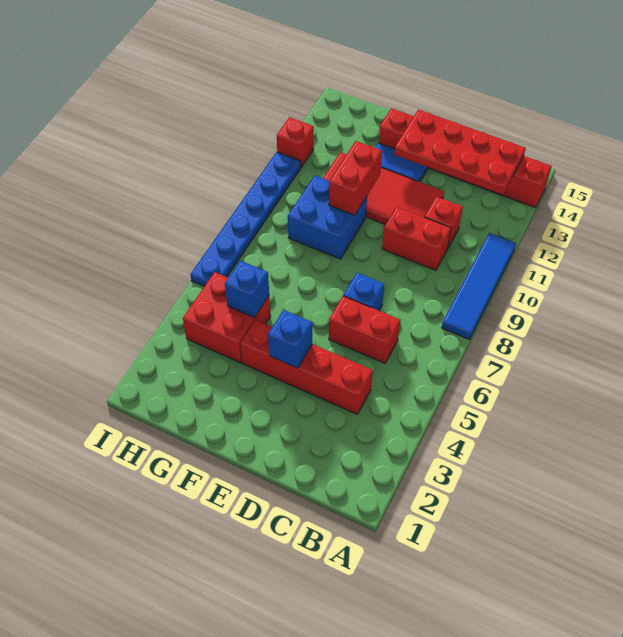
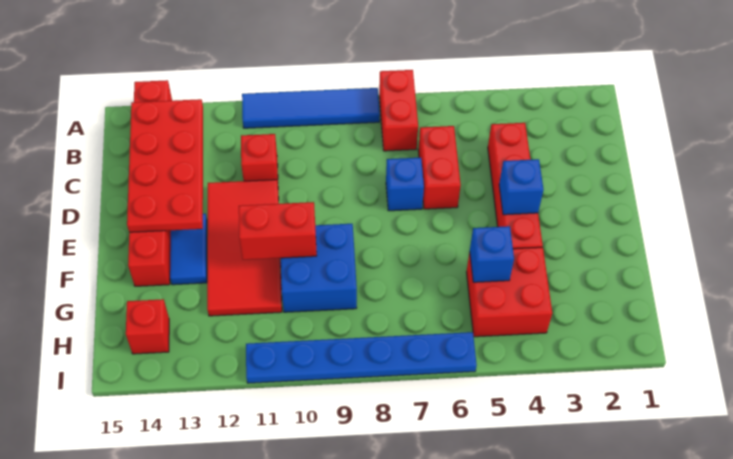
red brick C10:D10 level 1 -> red brick A7:B7 level 1
red brick I12 level 1 -> red brick H14 level 1

